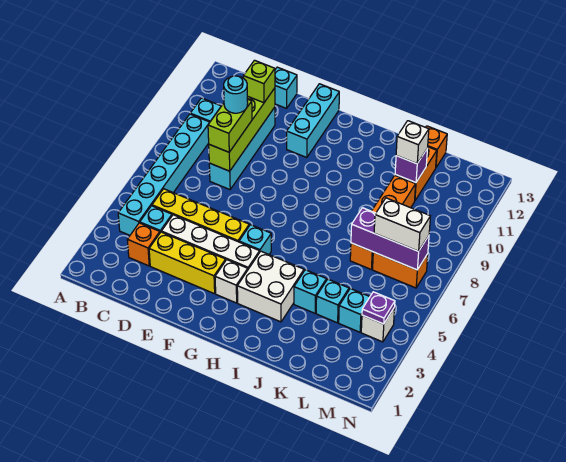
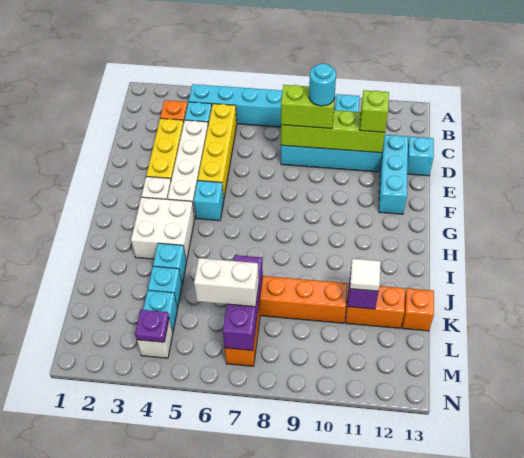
cyan brick F11:F13 level 1 -> cyan brick D12:F12 level 1
white brick K11 level 3 -> white tile K11 level 3
white brick L7:M7 level 3 -> white brick L6:L7 level 3

